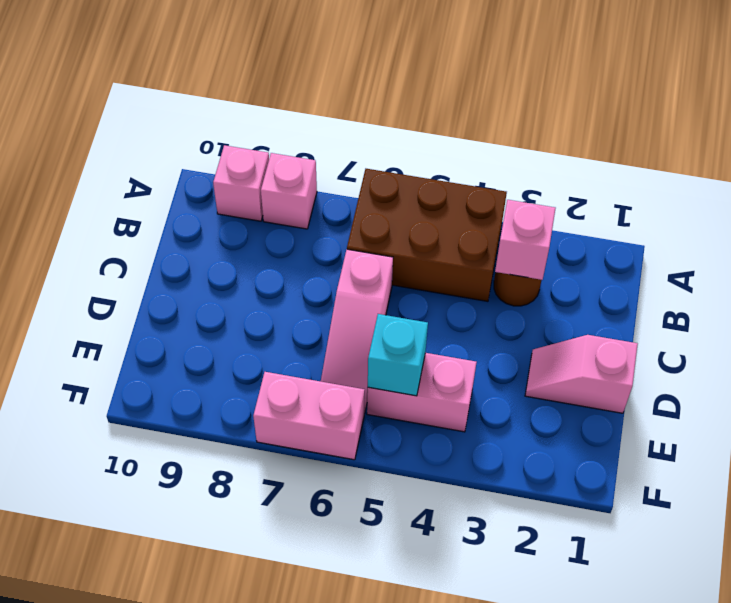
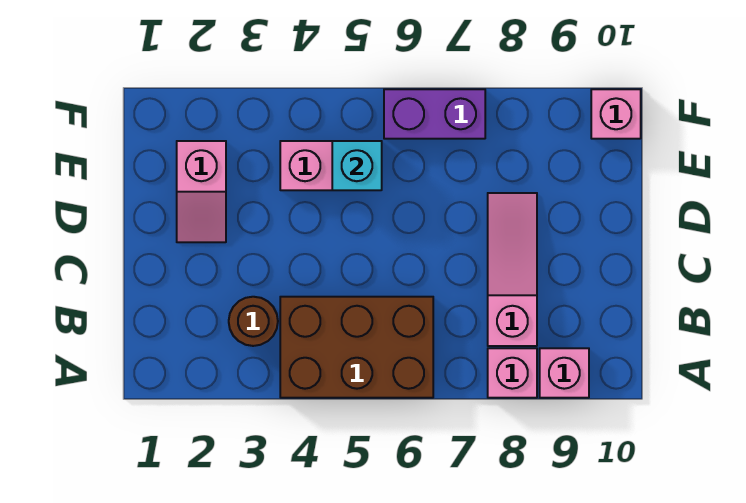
pink brick B3 level 2 -> pink brick F10 level 1
pink slope C6:E6 level 1 top C -> pink slope B8:D8 level 1 top B
pink slope D1:D2 level 1 top 1 -> pink slope D2:E2 level 1 top E
pink brick F6:F7 level 1 -> purple brick F6:F7 level 1

